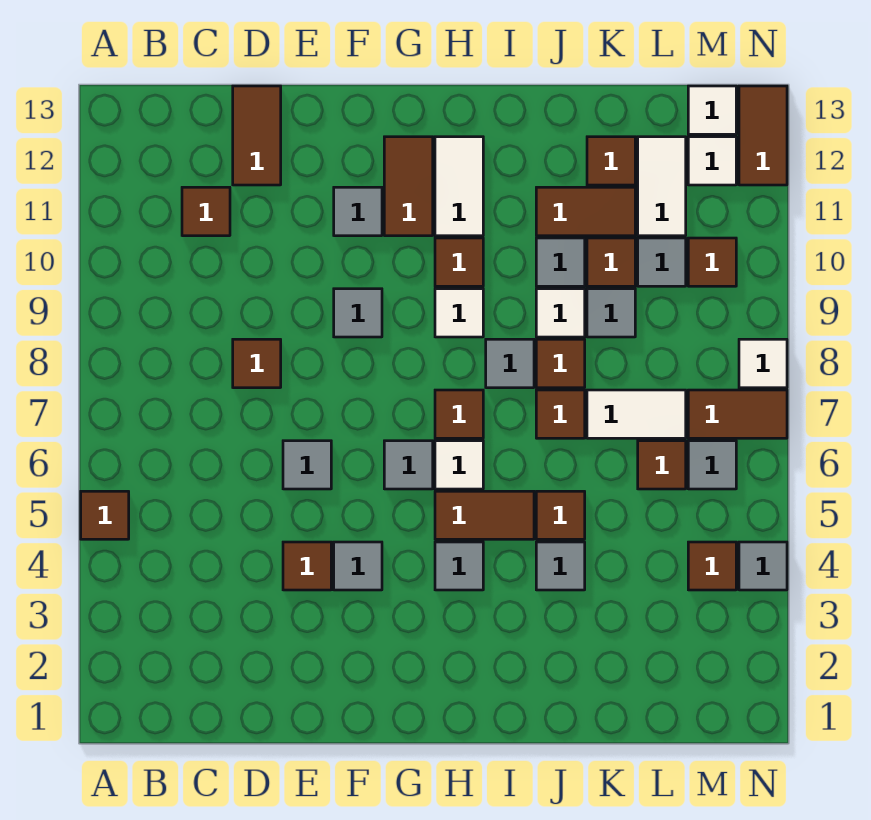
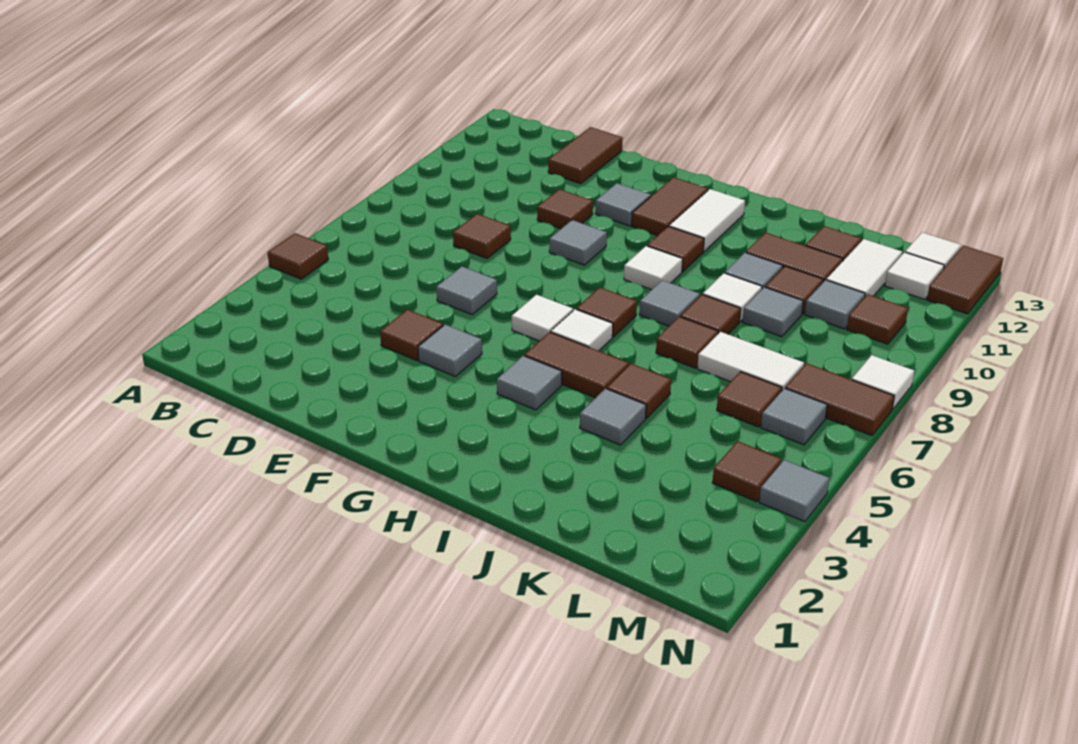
brown tile C11 level 1 -> brown tile E10 level 1
grey tile G6 level 1 -> white tile G6 level 1

